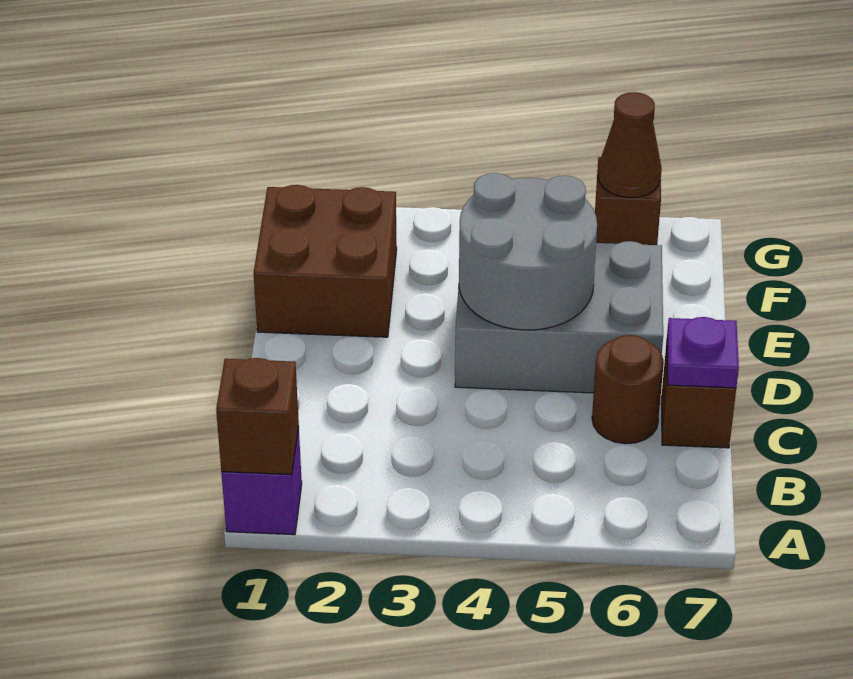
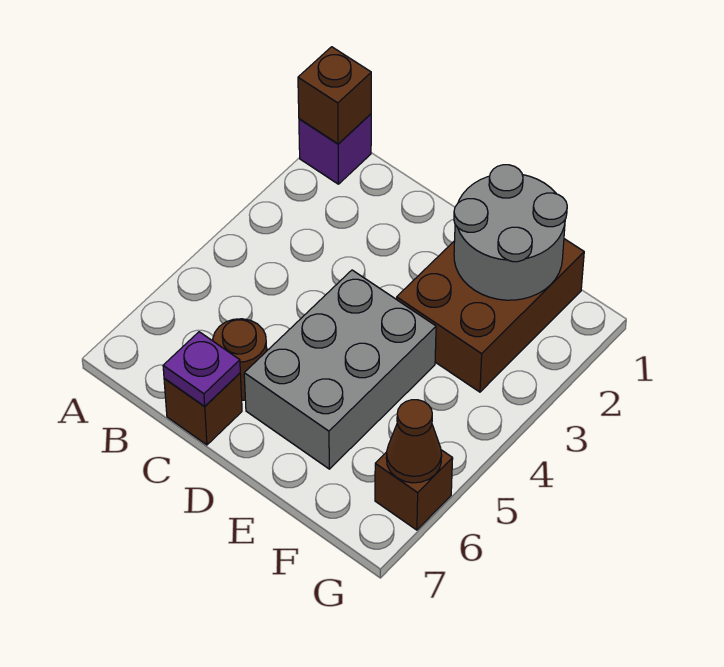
grey round brick D4:E5 level 2 -> grey round brick E1:F2 level 2
brown brick E1:F2 level 1 -> brown brick E1:F3 level 1

